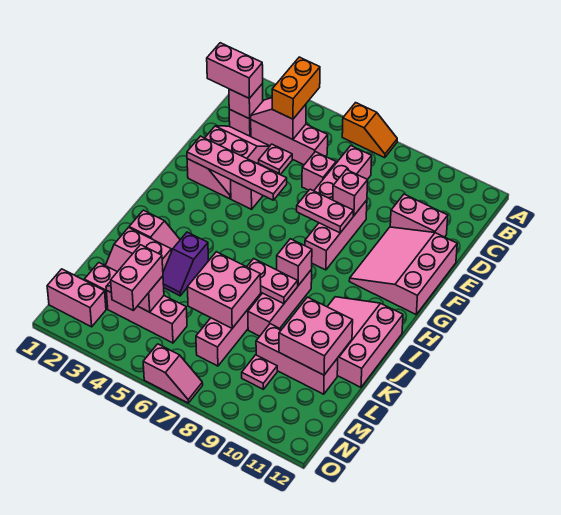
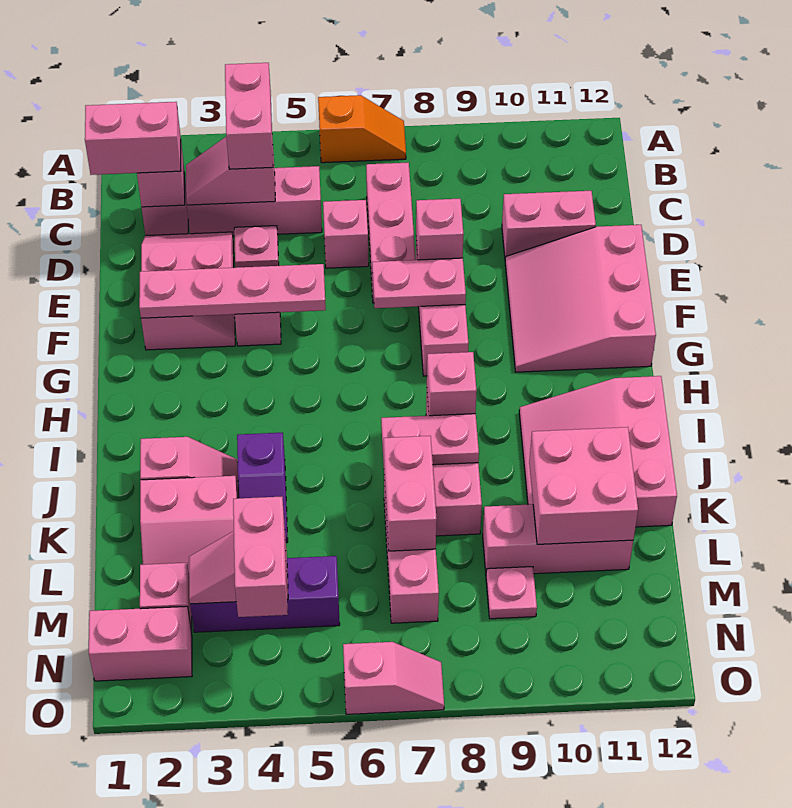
orange brick B4:C4 level 3 -> pink brick B4:C4 level 3
pink brick K6:L7 level 2 -> pink brick K7:L7 level 2
pink brick M3:M5 level 1 -> purple brick M3:M5 level 1

